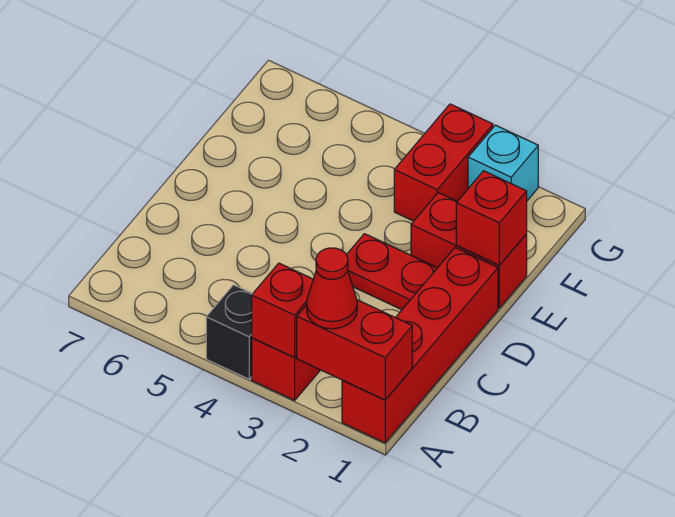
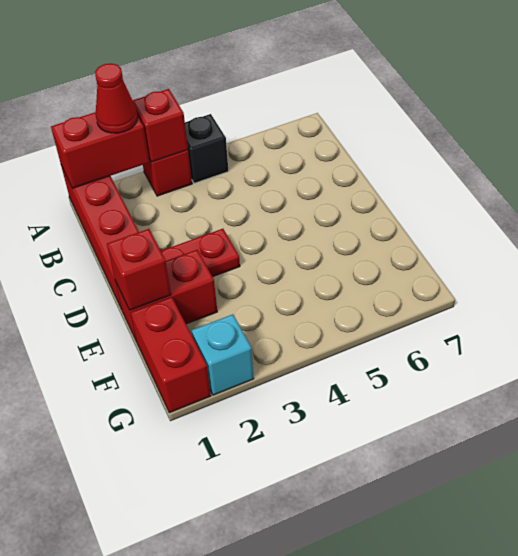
red brick F3:G3 level 1 -> red brick F1:G1 level 1

